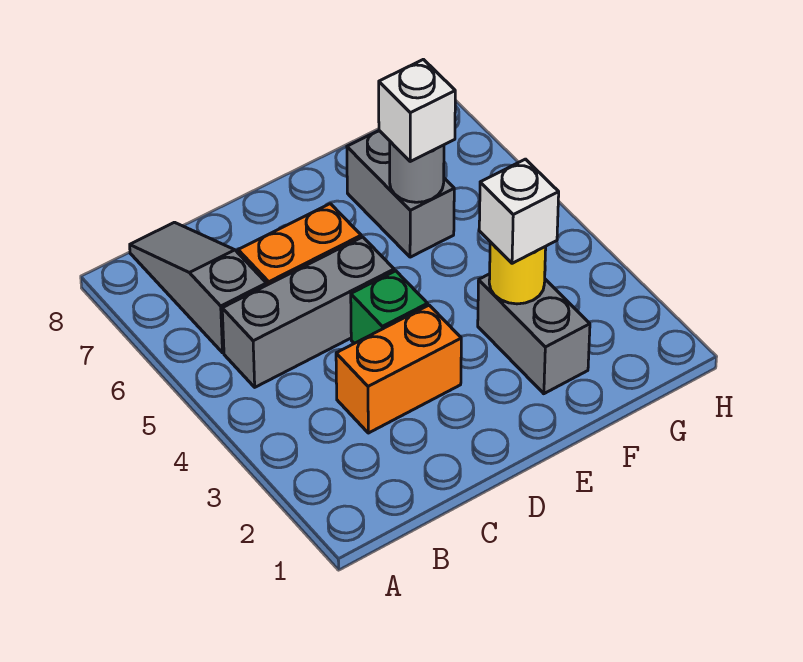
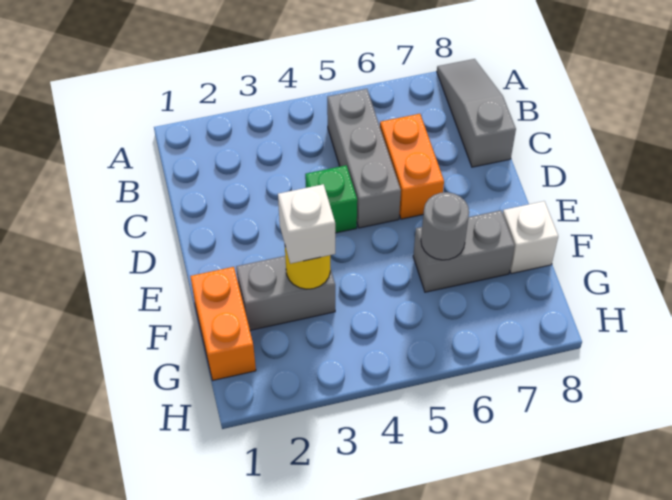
grey slope B6:B8 level 1 top 6 -> grey slope A8:C8 level 1 top C
orange brick C3:D3 level 1 -> orange brick F1:G1 level 1
white brick F6 level 3 -> white brick F8 level 1

